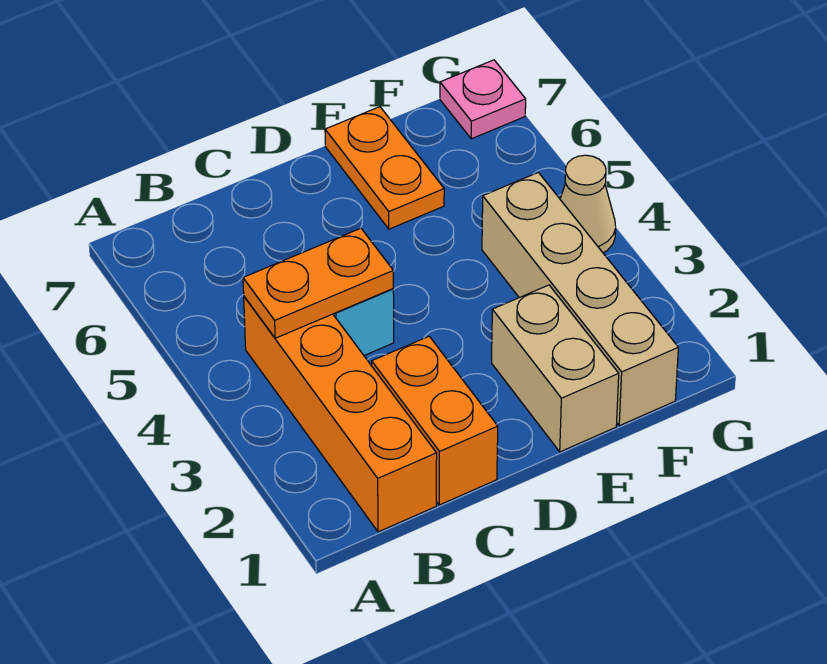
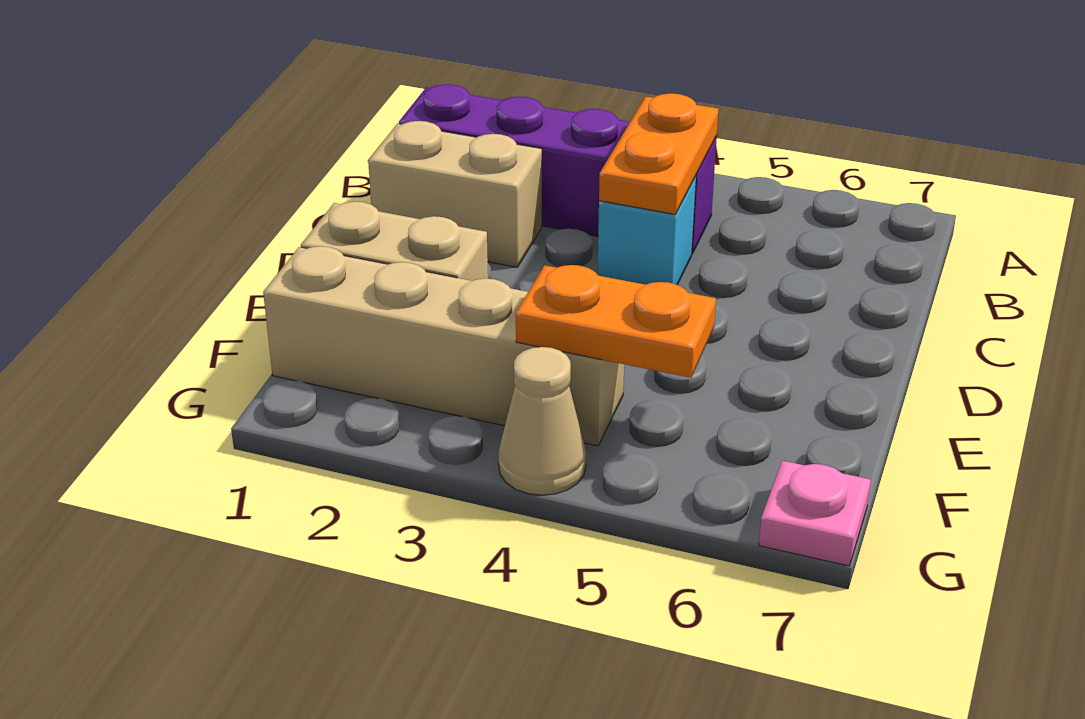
orange brick B1:B4 level 1 -> purple brick B1:B4 level 1
orange brick C1:C2 level 1 -> tan brick C1:C2 level 1
orange plate E6:E7 level 1 -> orange plate F4:F5 level 2

